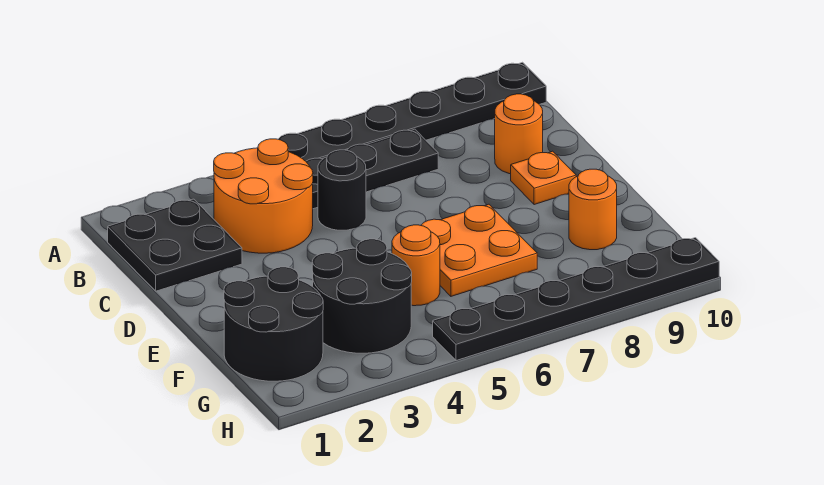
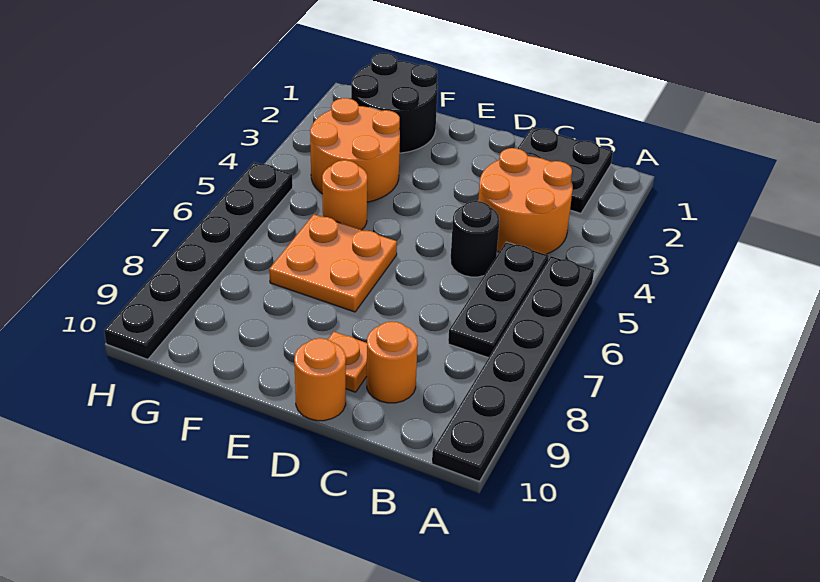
black round brick F3:G4 level 1 -> orange round brick F3:G4 level 1
orange round brick F9 level 1 -> orange round brick D10 level 1

